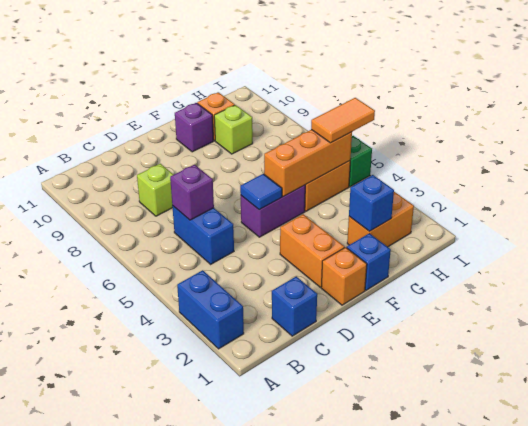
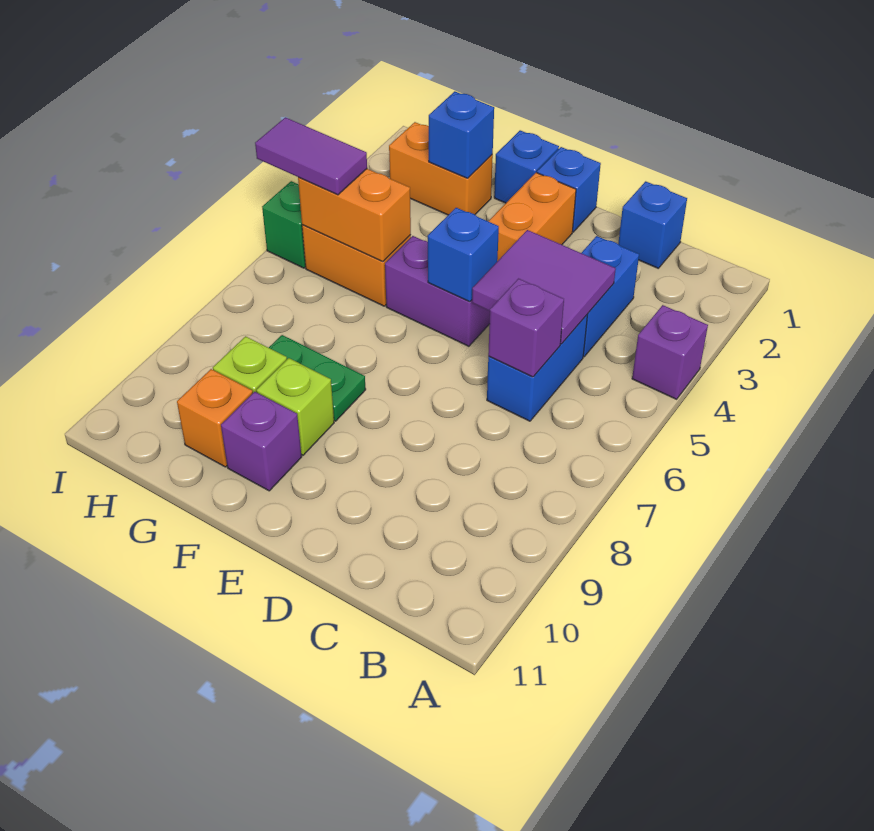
blue brick A2:A3 level 1 -> blue brick C3:C4 level 1
none -> purple brick A4 level 1
none -> purple tile C4:D5 level 2
lime brick C8 level 1 -> lime brick F9 level 1
orange brick E1 level 1 -> blue brick E1 level 1
blue tile E5 level 2 -> blue brick E5 level 2
orange brick F5:H5 level 2 -> orange brick G5:H5 level 2
none -> green plate F8:G8 level 1
orange tile H5:I5 level 3 -> purple tile H5:I5 level 3

